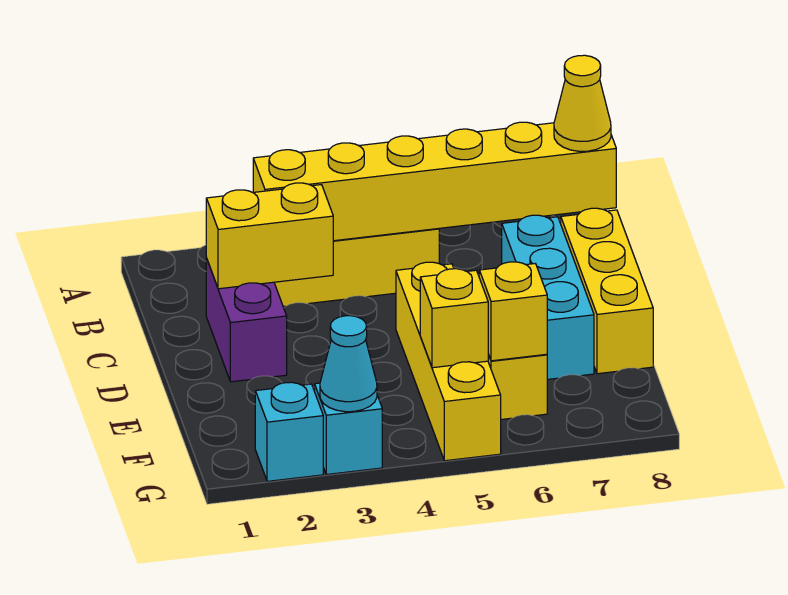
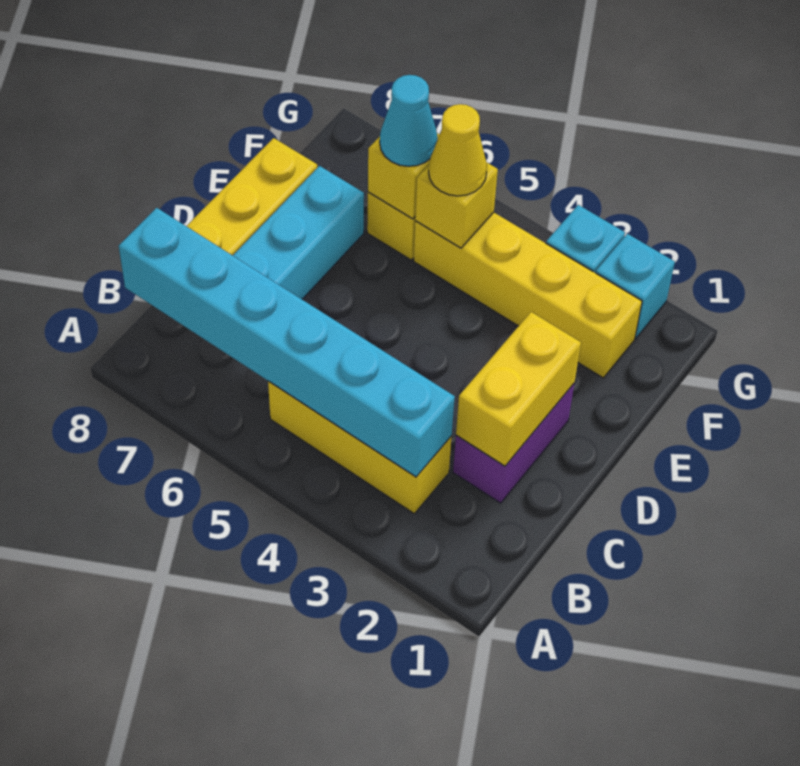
yellow brick B3:B8 level 2 -> cyan brick B3:B8 level 2
yellow cone B8 level 3 -> yellow cone F5 level 3
yellow brick C2:C3 level 2 -> yellow brick C2:D2 level 2
yellow brick D5:G5 level 1 -> yellow brick F2:F5 level 1
cyan cone G3 level 2 -> cyan cone F6 level 3

